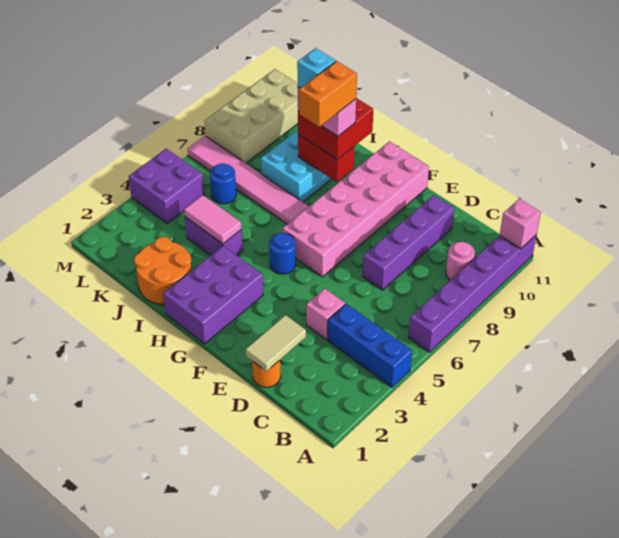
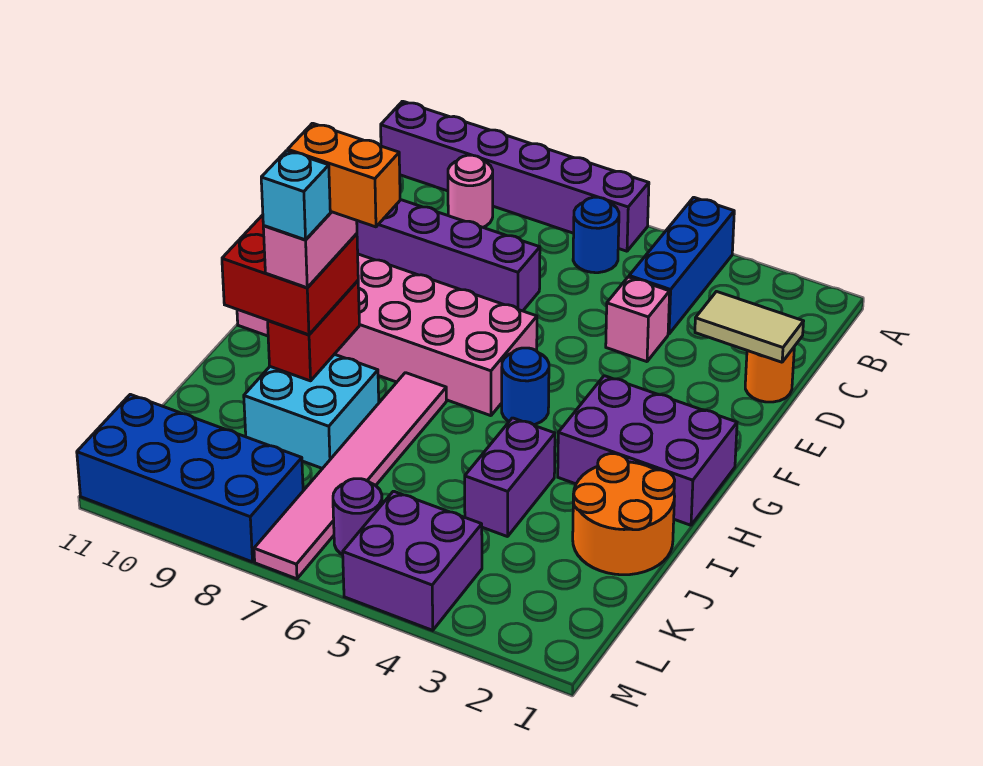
pink brick A11 level 2 -> none
pink tile I4:J4 level 2 -> none
blue round brick K6 level 1 -> blue round brick B6 level 1
none -> purple round brick L6 level 1
tan brick L8:M11 level 1 -> blue brick L8:M11 level 1

